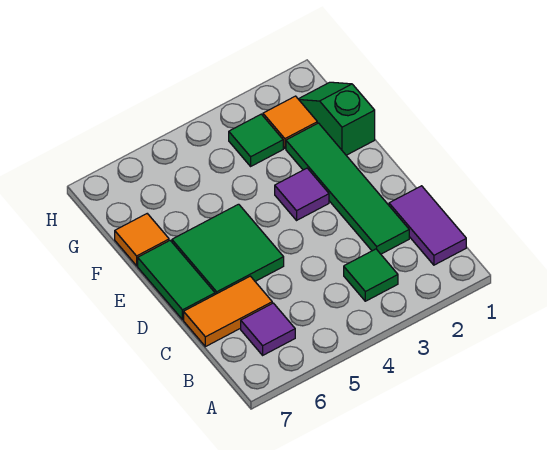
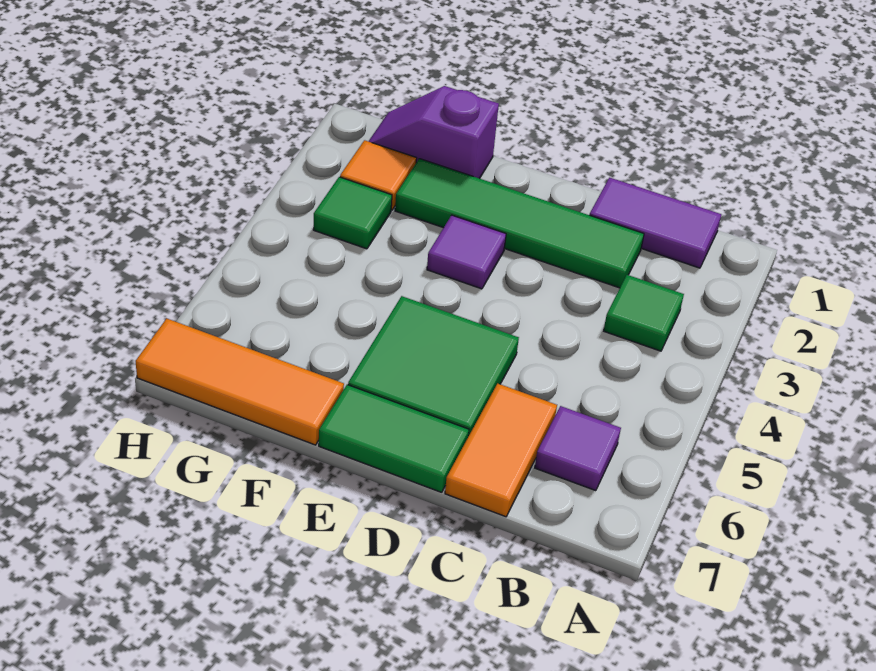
green slope F1:G1 level 1 top F -> purple slope F1:G1 level 1 top F
orange tile F7 level 1 -> orange tile F7:H7 level 1

